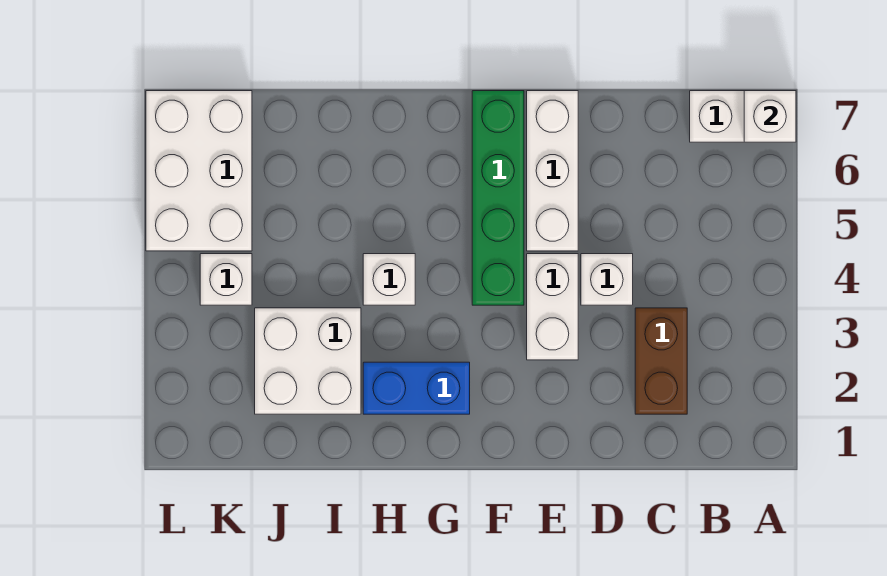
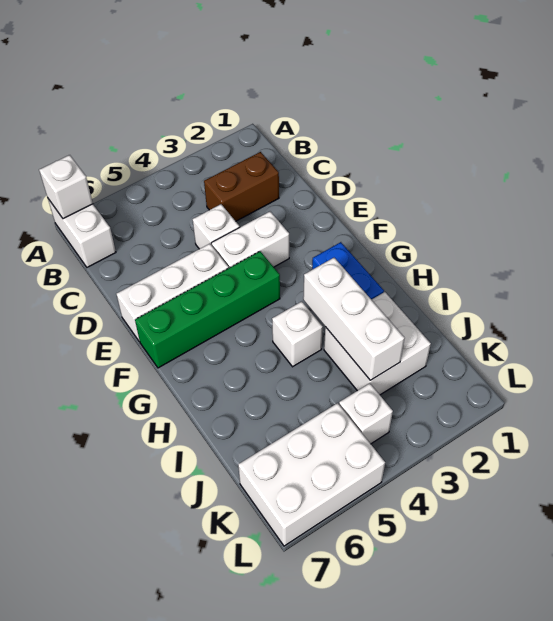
none -> white brick H3:J3 level 2

